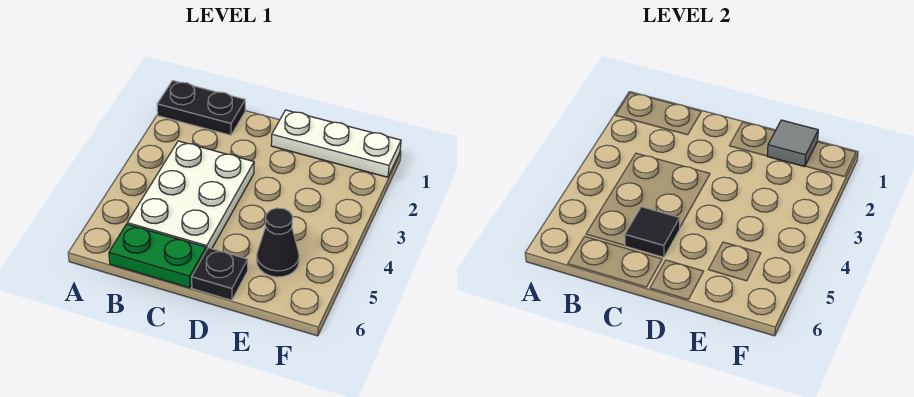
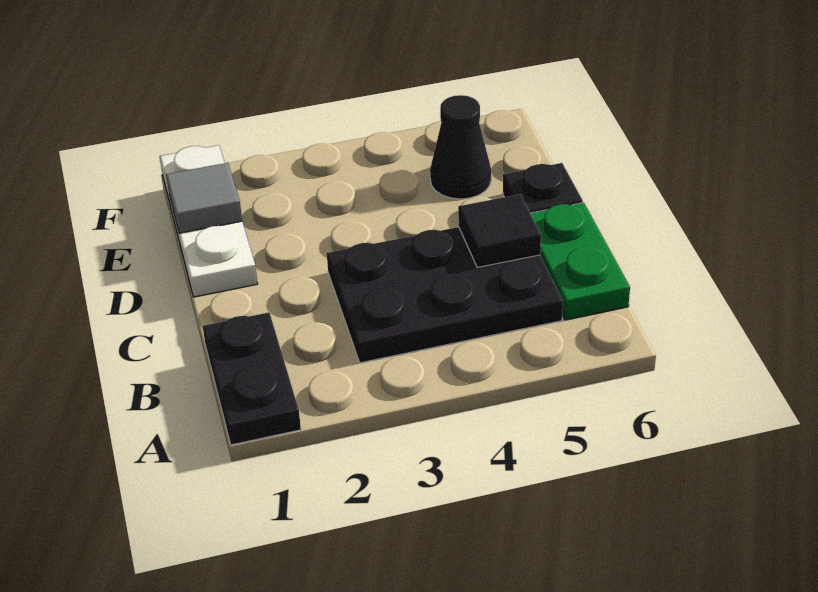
white plate B3:C5 level 1 -> black plate B3:C5 level 1

